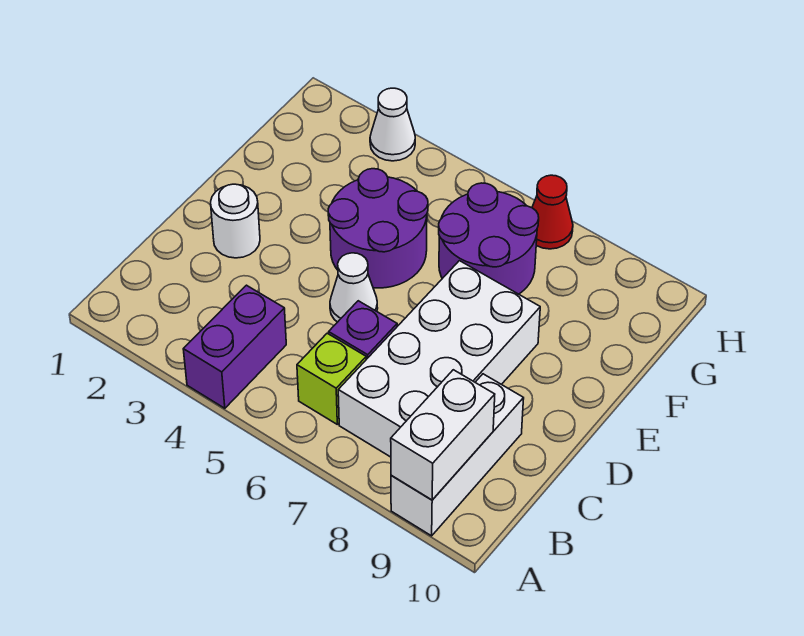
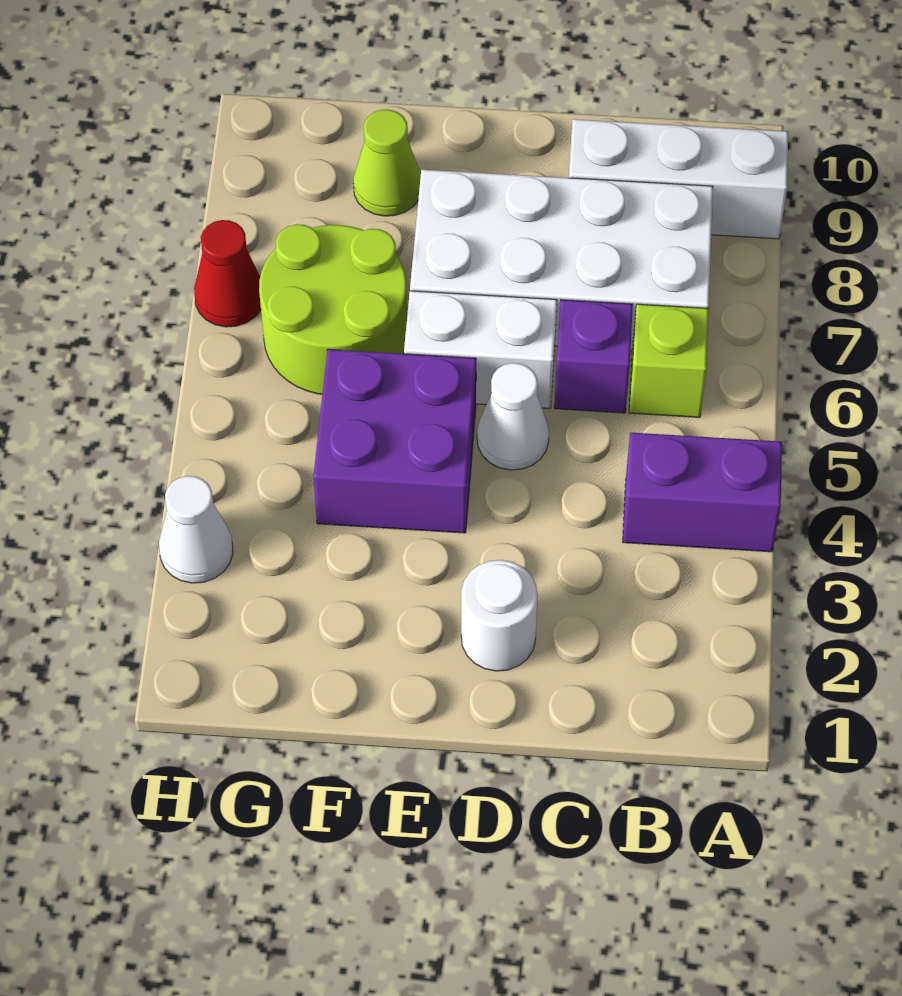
white brick A9:B9 level 2 -> white brick D6:E6 level 1
purple round brick E4:F5 level 1 -> purple brick E4:F5 level 1
purple round brick F6:G7 level 1 -> lime round brick F6:G7 level 1
none -> lime cone F9 level 1

